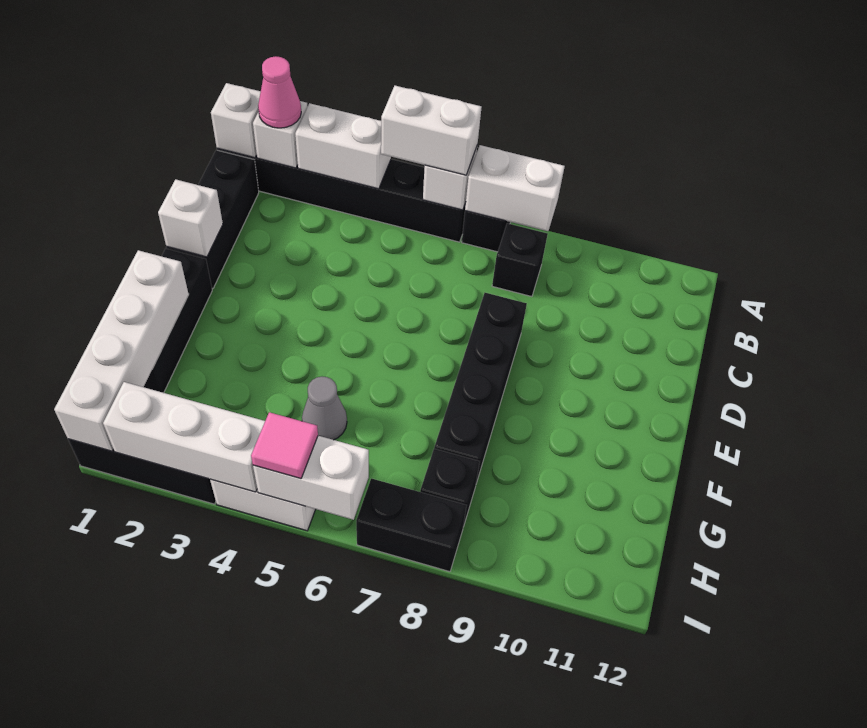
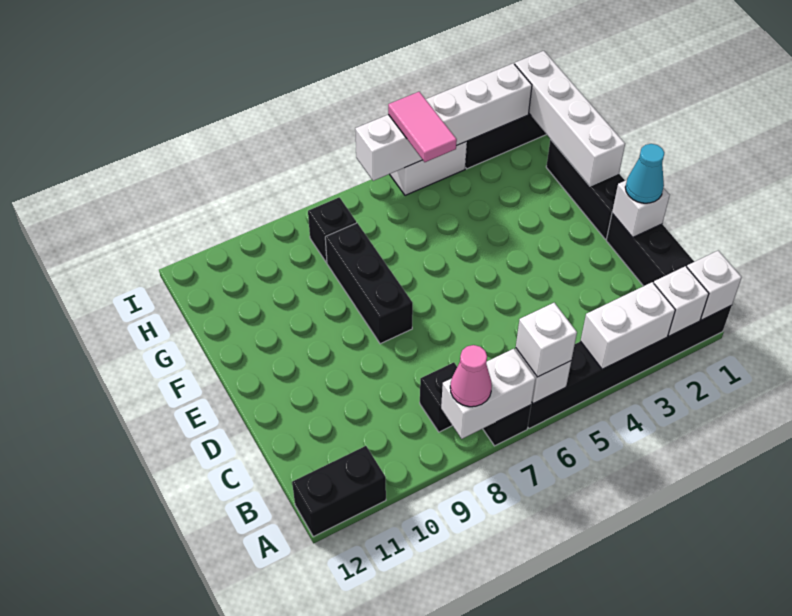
pink cone A2 level 3 -> pink cone A8 level 3
white brick A5:A6 level 3 -> white brick A6 level 3
none -> cyan cone D1 level 3
black brick D8:G8 level 1 -> black brick E8:G8 level 1
grey cone G5 level 1 -> none
pink tile I5 level 3 -> pink tile H5:I5 level 3
black brick I7:I8 level 1 -> black brick A11:A12 level 1

